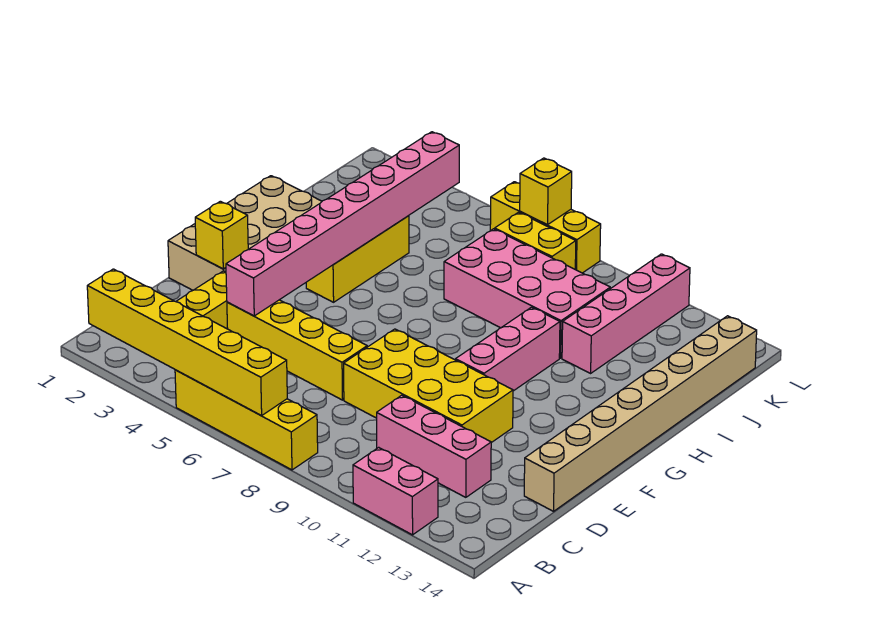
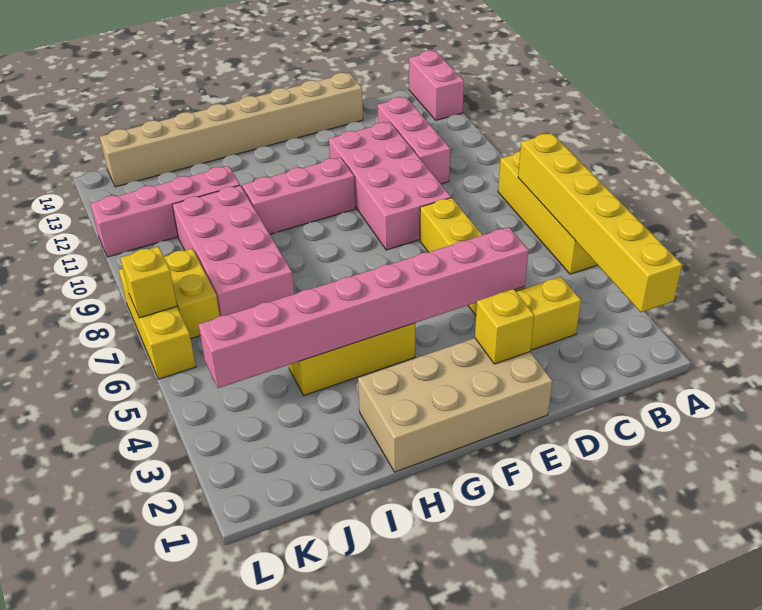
pink brick A11:A12 level 1 -> pink brick A13:A14 level 1
yellow brick D8:E11 level 1 -> pink brick D8:E11 level 1

